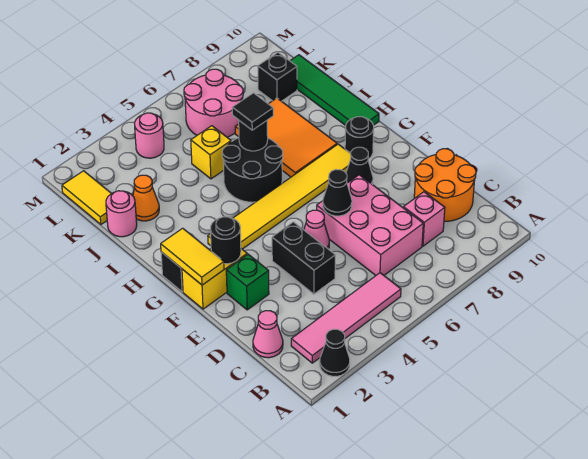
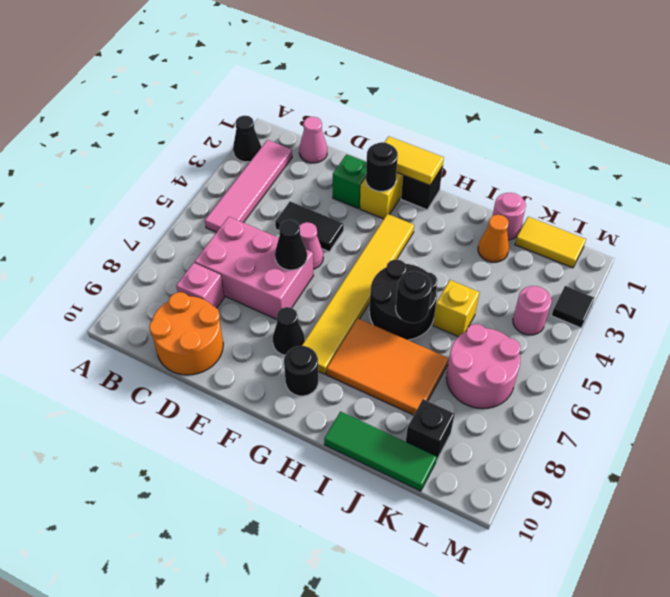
black brick D4:E4 level 1 -> black tile D4:E4 level 1
green tile H10:K10 level 1 -> green tile I10:K10 level 1
black tile I6 level 3 -> black tile M3 level 1

